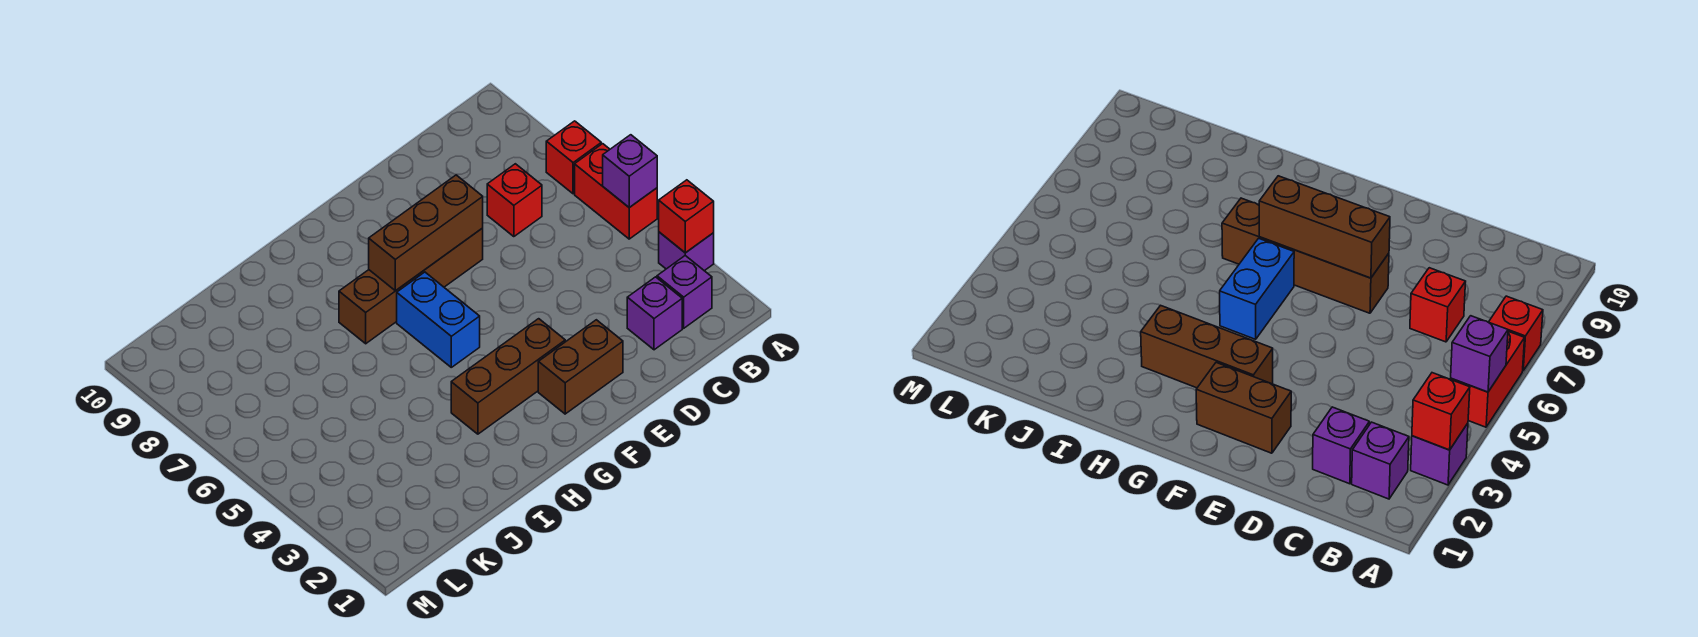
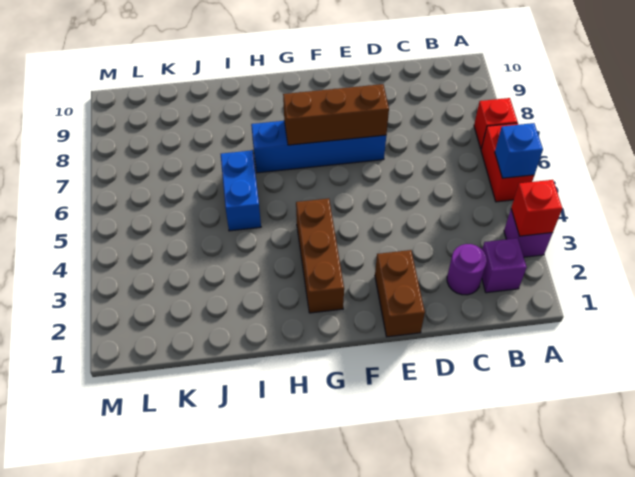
purple brick A5 level 2 -> blue brick A5 level 2
purple brick C2 level 1 -> purple round brick C2 level 1
red brick C7 level 1 -> none
brown brick E2:F2 level 1 -> brown brick E1:E2 level 1
brown brick E7:H7 level 1 -> blue brick E7:H7 level 1
brown brick F3:H3 level 1 -> brown brick G2:G4 level 1
blue brick G5:G6 level 1 -> blue brick I5:I6 level 1

